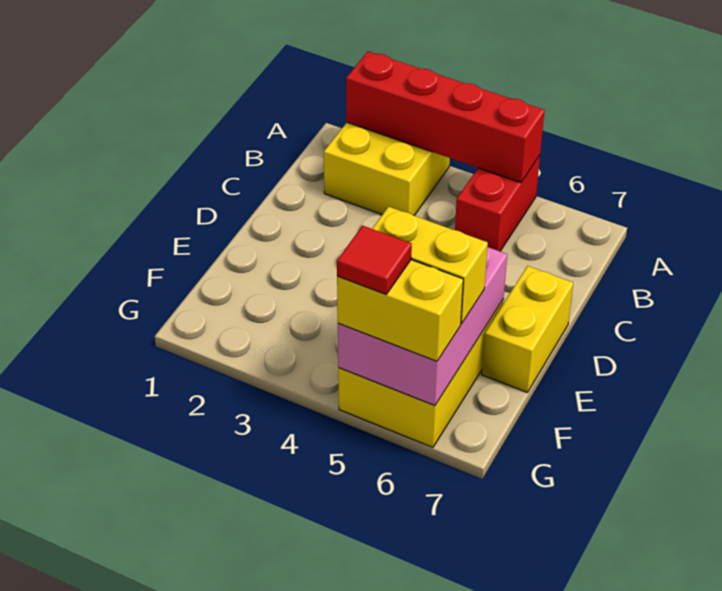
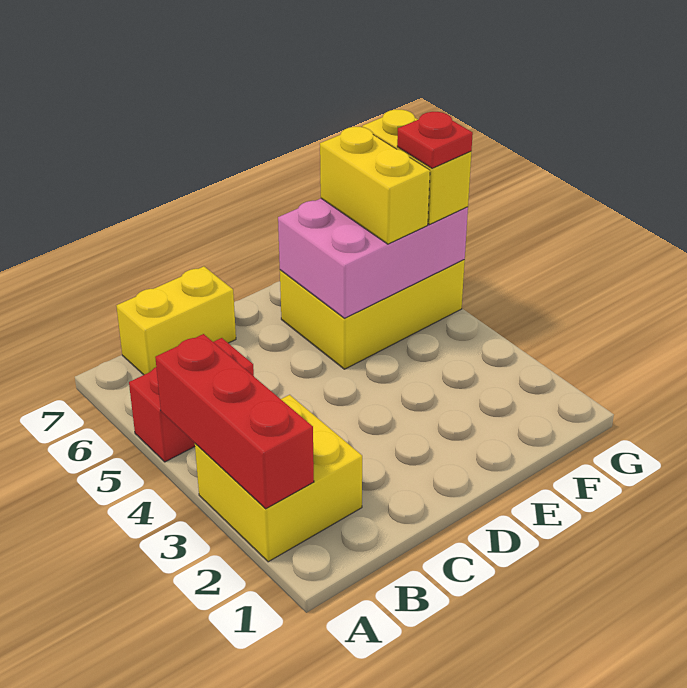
red brick A2:A5 level 2 -> red brick A2:A4 level 2
yellow brick D7:E7 level 1 -> yellow brick B7:C7 level 1
red tile G5 level 4 -> red plate G5 level 4

